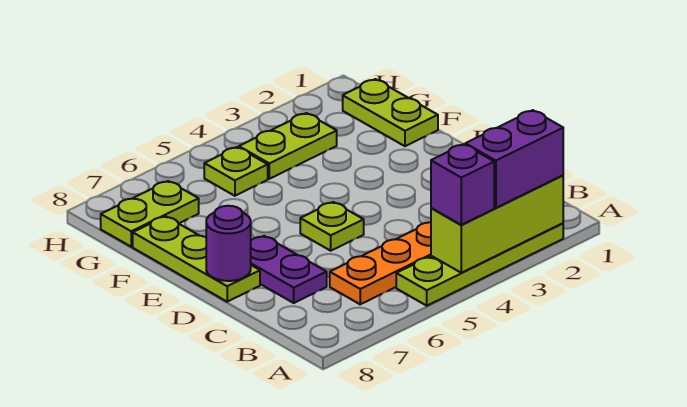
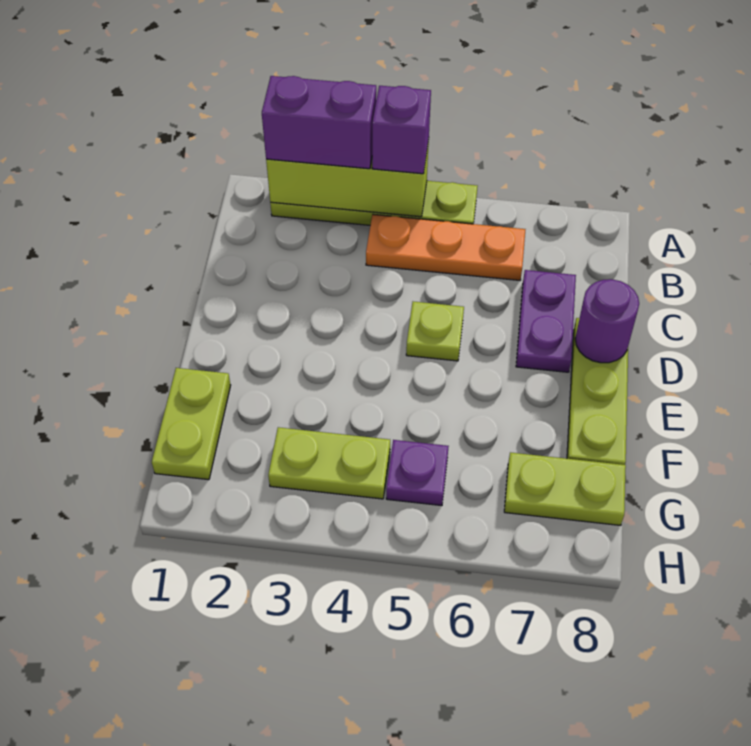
lime plate G5 level 1 -> purple plate G5 level 1

